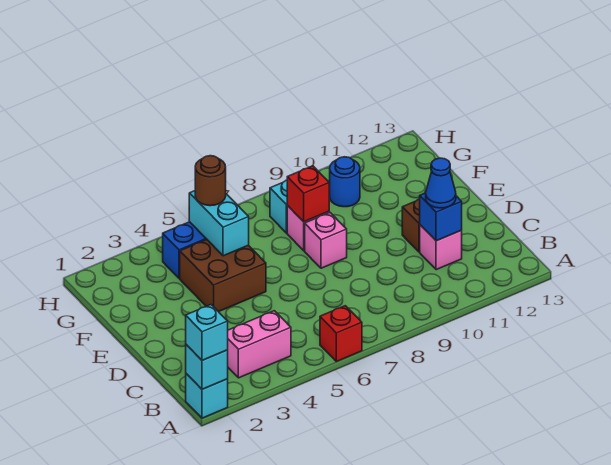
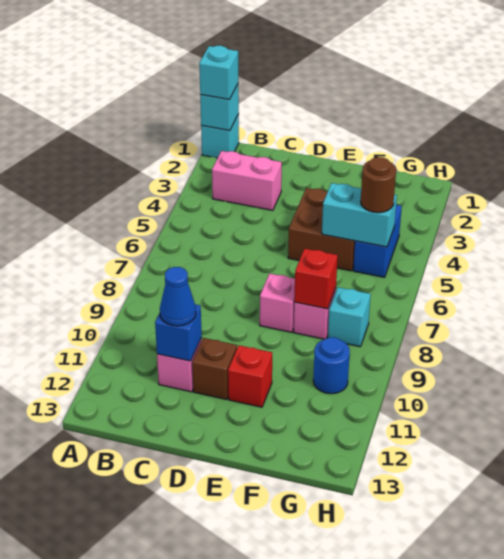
red brick A6 level 1 -> red brick E11 level 1
pink brick B3:B4 level 1 -> pink brick B3:C3 level 1

